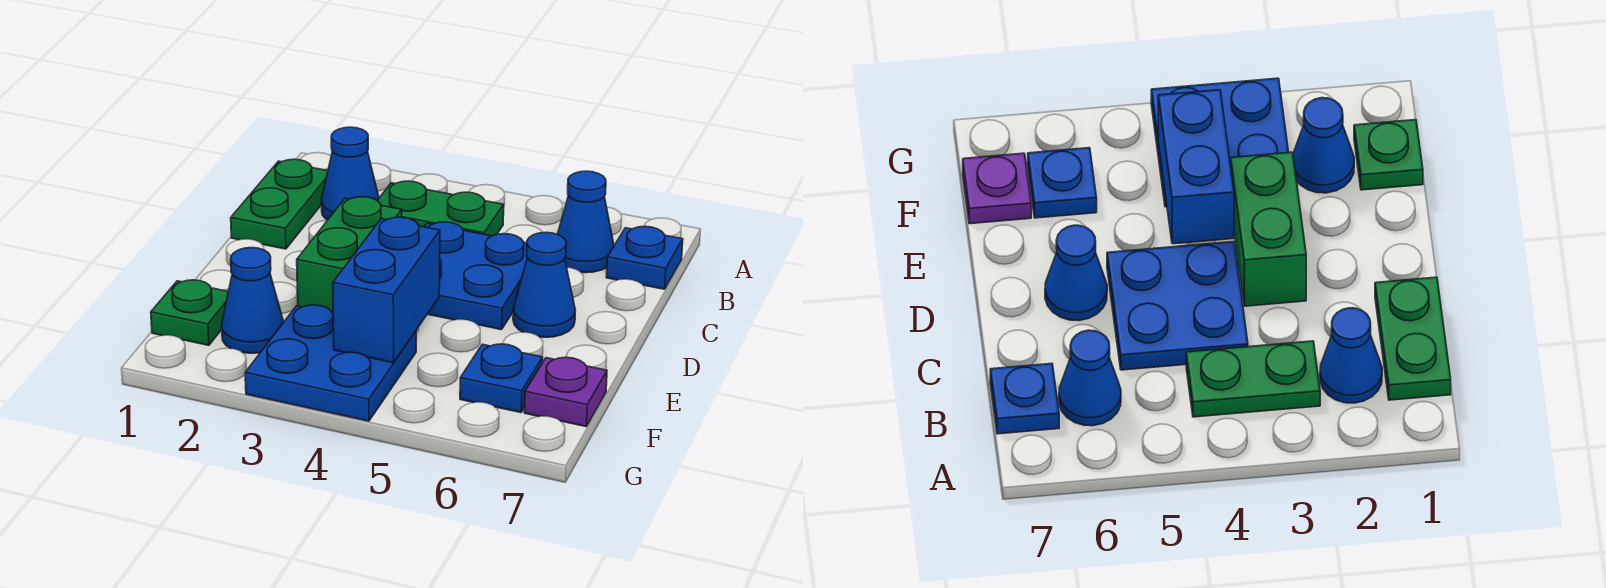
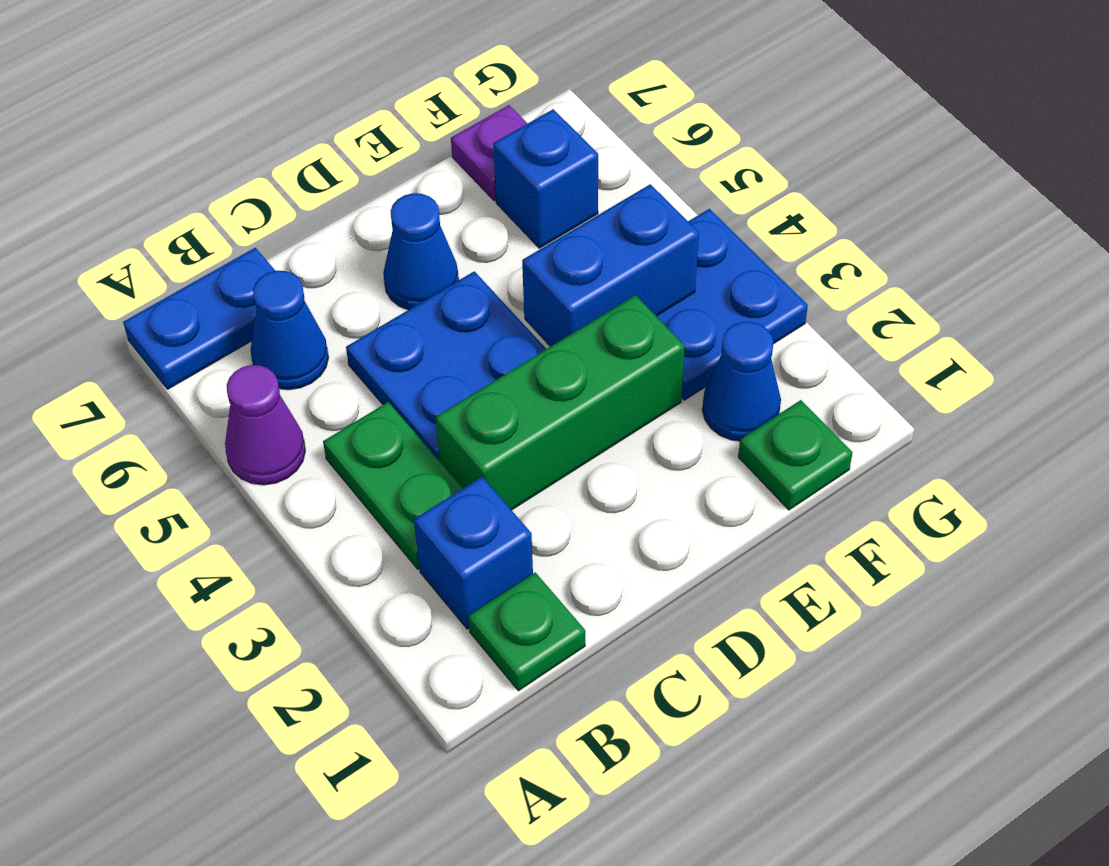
none -> purple cone A5 level 1
green plate B1:C1 level 1 -> green plate B1 level 1
blue cone B2 level 1 -> blue brick B2 level 1
blue plate B7 level 1 -> blue plate A7:B7 level 1
green brick D3:E3 level 1 -> green brick C3:E3 level 1
blue plate F6 level 1 -> blue brick F6 level 1

